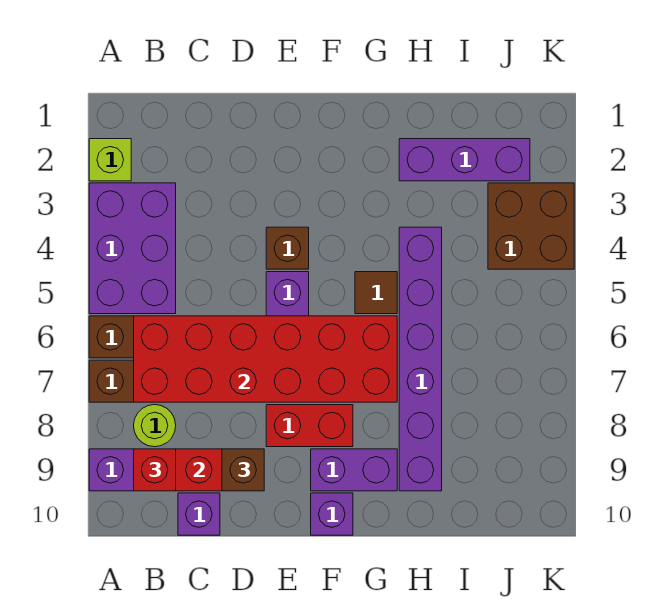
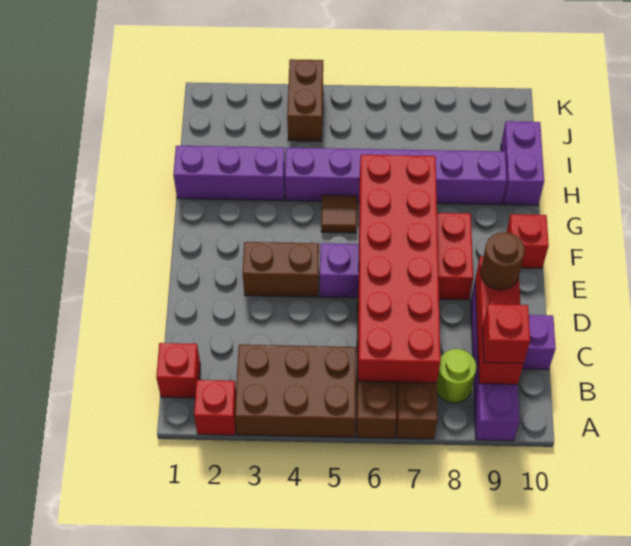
lime brick A2 level 1 -> red brick A2 level 1
purple brick A3:B5 level 1 -> brown brick A3:B5 level 1
none -> red brick B1 level 1
brown brick D9 level 3 -> brown round brick D9 level 3
brown brick E4 level 1 -> brown brick E3:E4 level 1
purple brick F9:G9 level 1 -> purple brick H10:I10 level 1
purple brick F10 level 1 -> red brick F10 level 1
purple brick H2:J2 level 1 -> purple brick H1:H3 level 1
brown brick J3:K4 level 1 -> brown brick J4:K4 level 1

